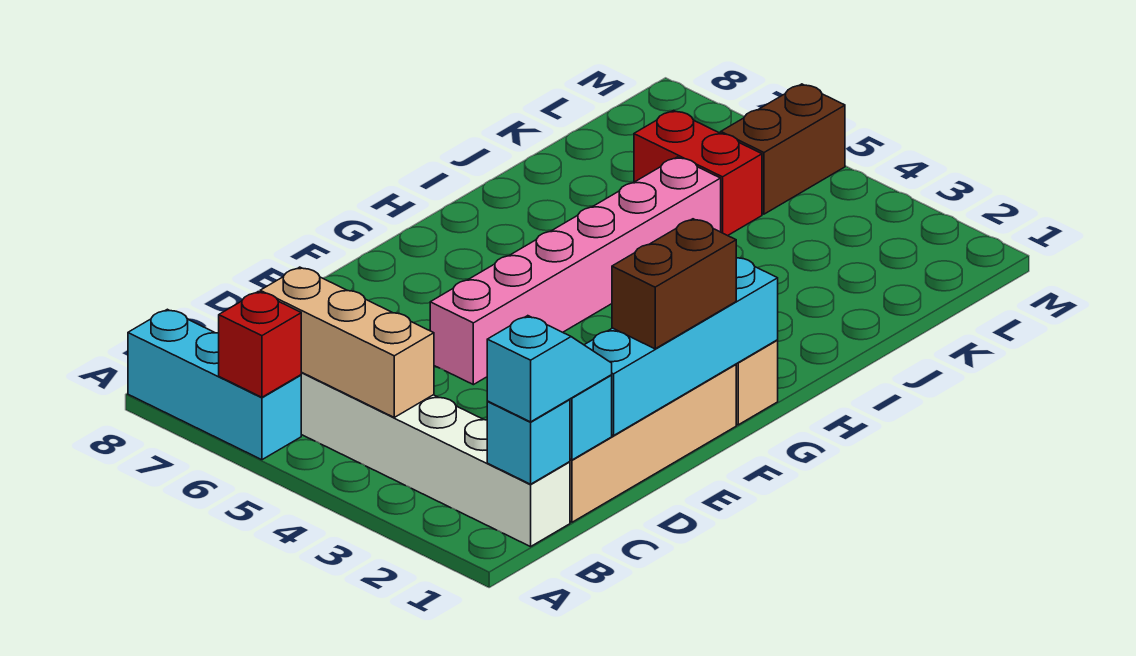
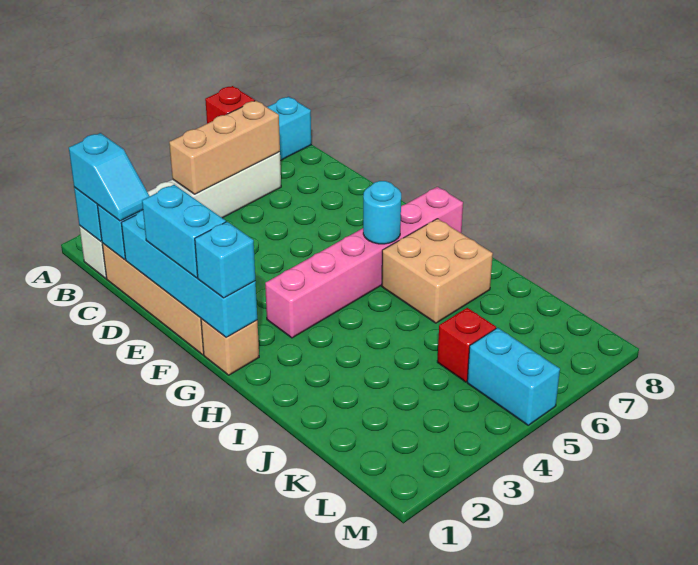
brown brick E1:F1 level 3 -> cyan brick E1:F1 level 3
pink brick E5:J5 level 1 -> pink brick G3:G8 level 1
none -> cyan brick G1 level 3
none -> cyan round brick G6 level 2
none -> tan brick H6:I7 level 1
red brick K5:K6 level 1 -> red brick K5 level 1
brown brick L5:M5 level 1 -> cyan brick L5:M5 level 1

